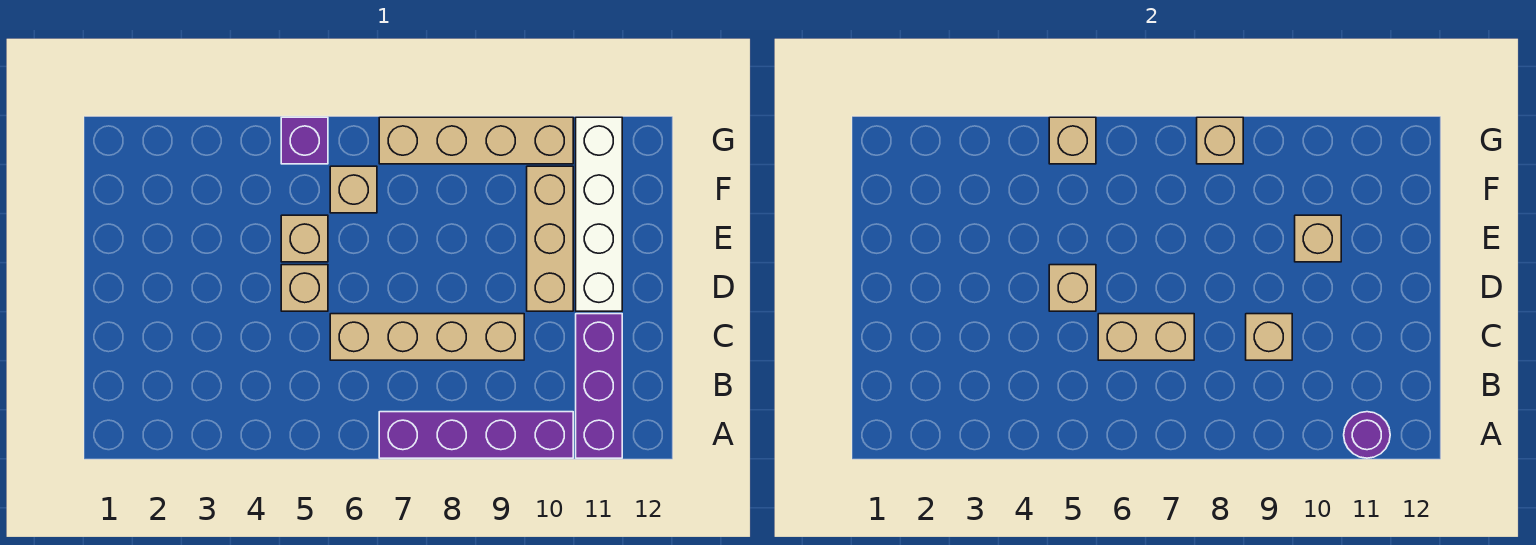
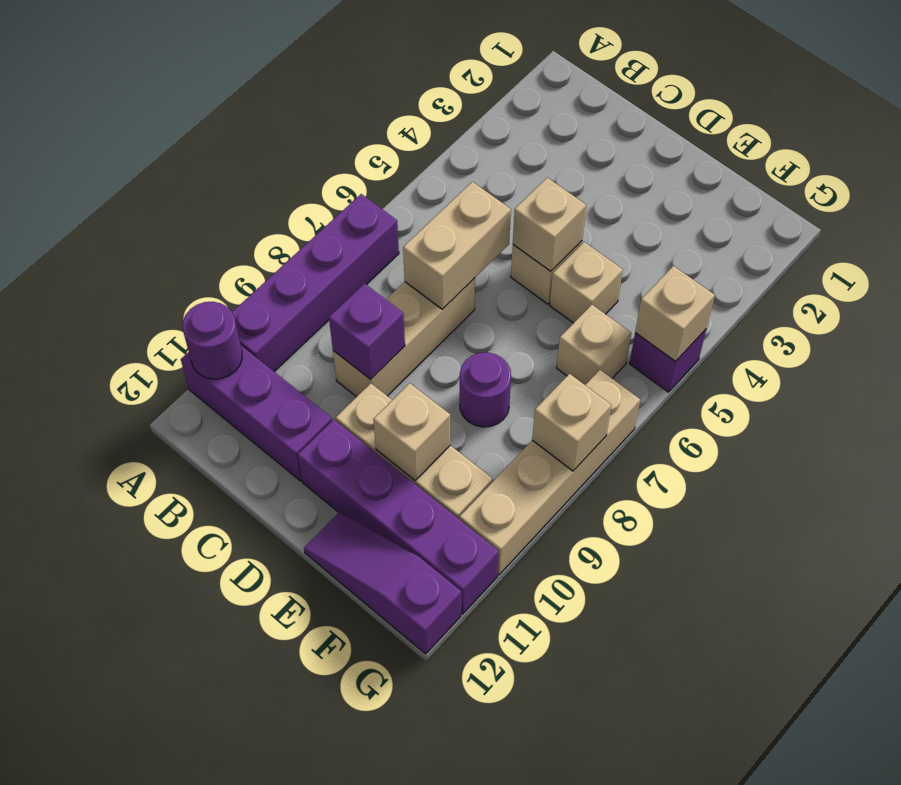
tan brick C6:C9 level 1 -> tan brick C7:C9 level 1
tan brick C9 level 2 -> purple brick C9 level 2
white brick D11:G11 level 1 -> purple brick D11:G11 level 1
none -> purple round brick E8 level 1
none -> purple slope E12:G12 level 1 top G

